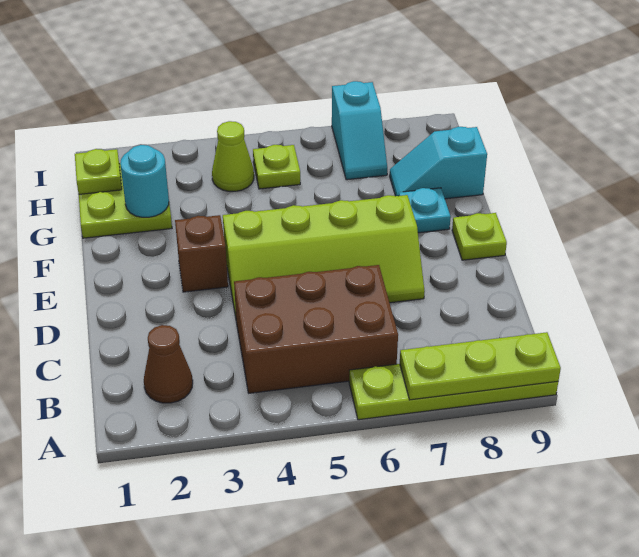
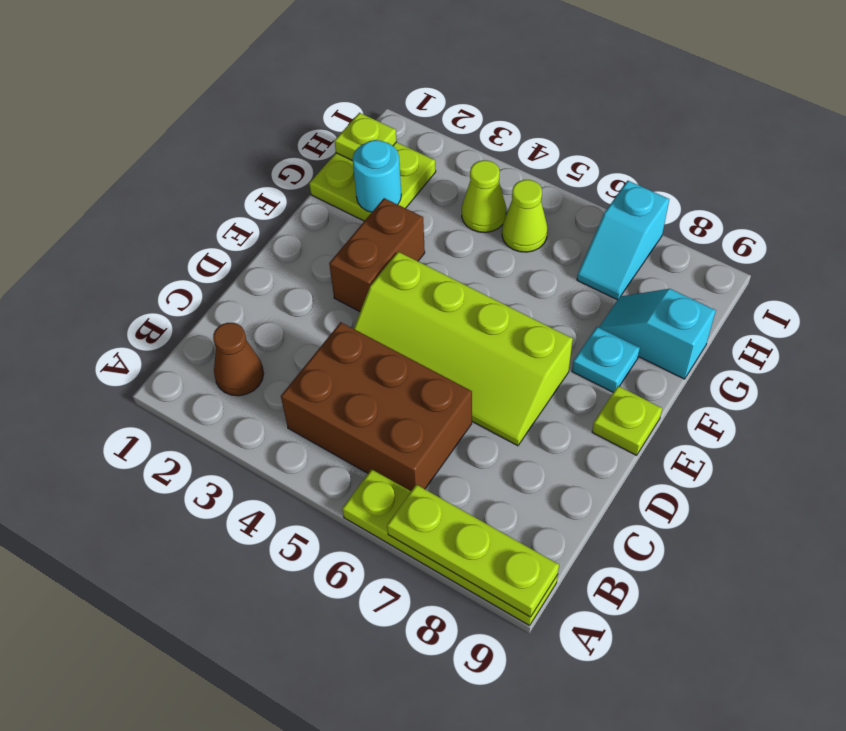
brown brick E3 level 1 -> brown brick E3:F3 level 1
lime plate H5 level 1 -> lime cone H5 level 1

